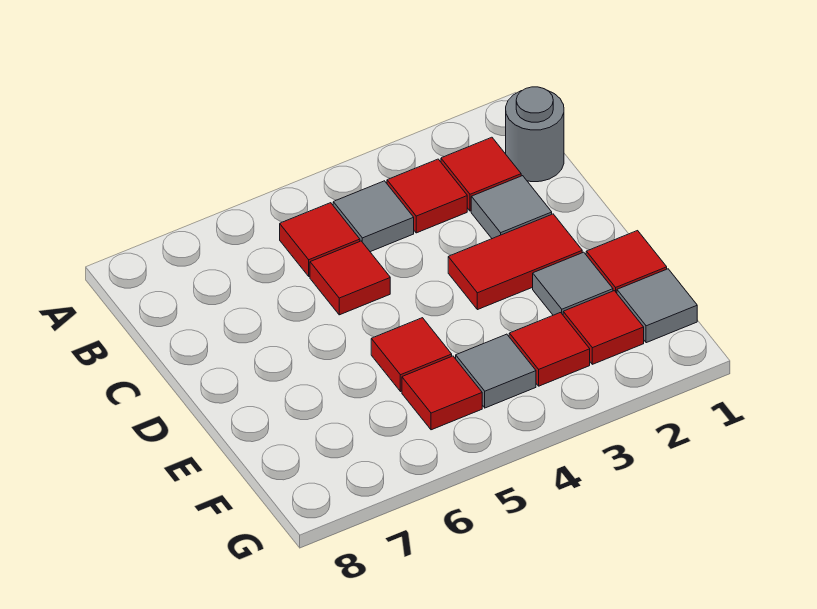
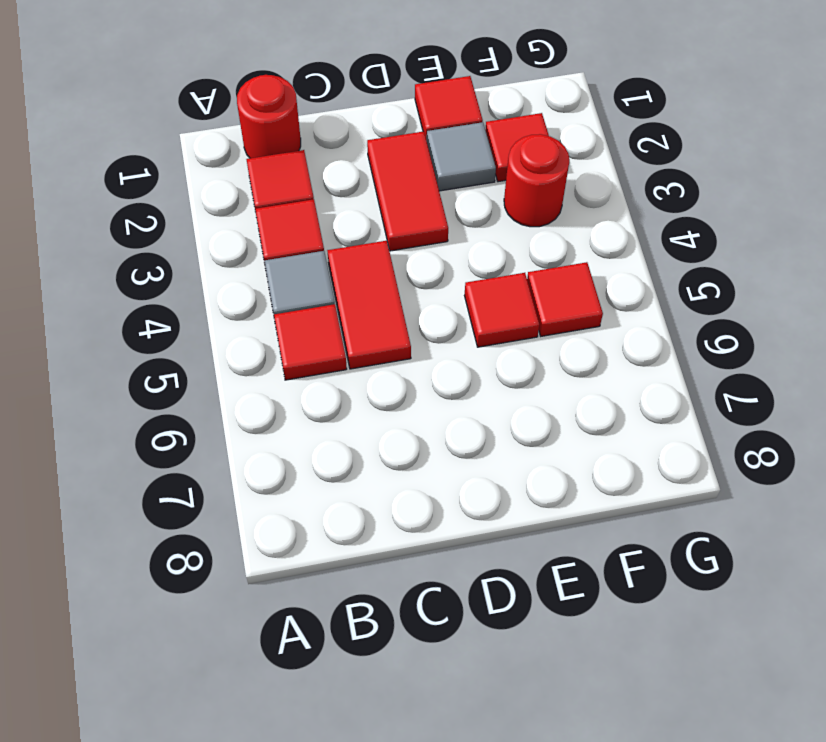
grey round brick B1 level 1 -> red round brick B1 level 1
grey tile C2 level 1 -> none
red tile C5 level 1 -> red tile C4:C5 level 1
grey tile F1 level 1 -> none
red tile F3 level 1 -> red round brick F3 level 1
grey tile F4 level 1 -> none

